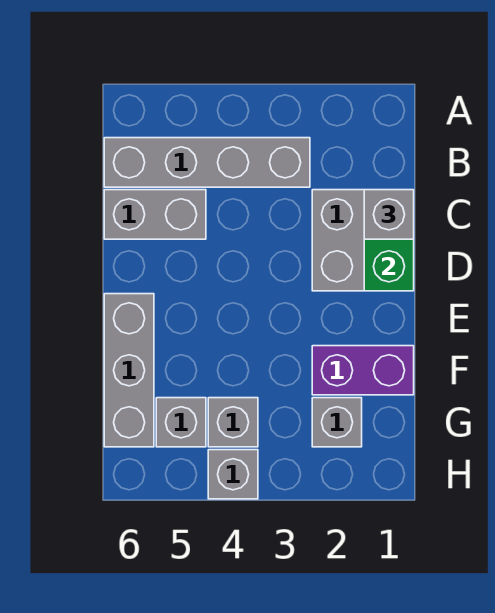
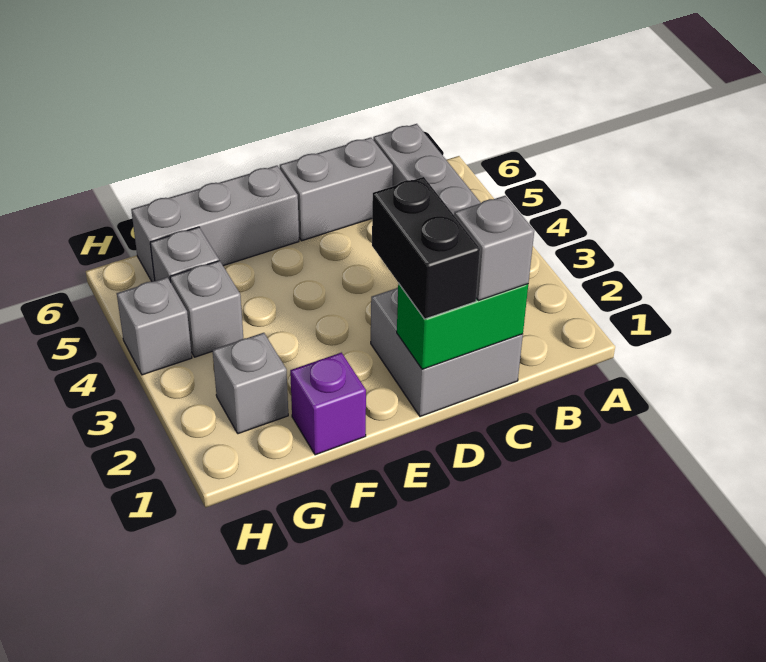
grey brick C5:C6 level 1 -> grey brick C6:D6 level 1
none -> black brick D1:D2 level 3
purple brick F1:F2 level 1 -> purple brick F1 level 1

